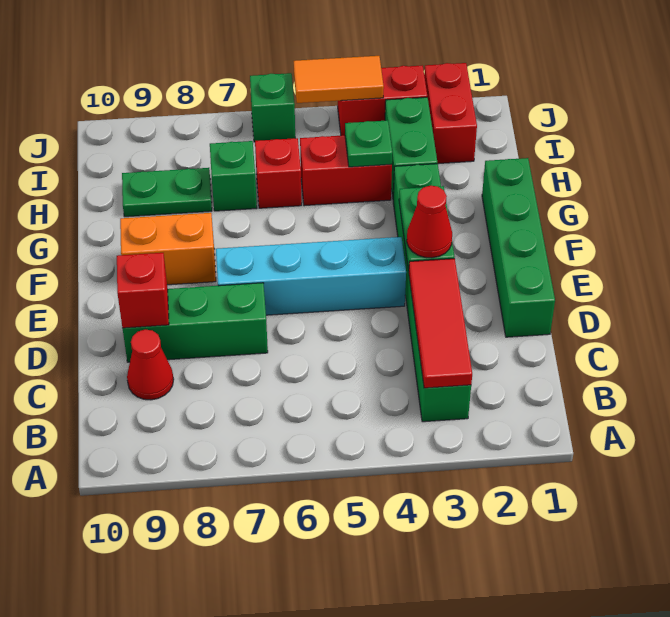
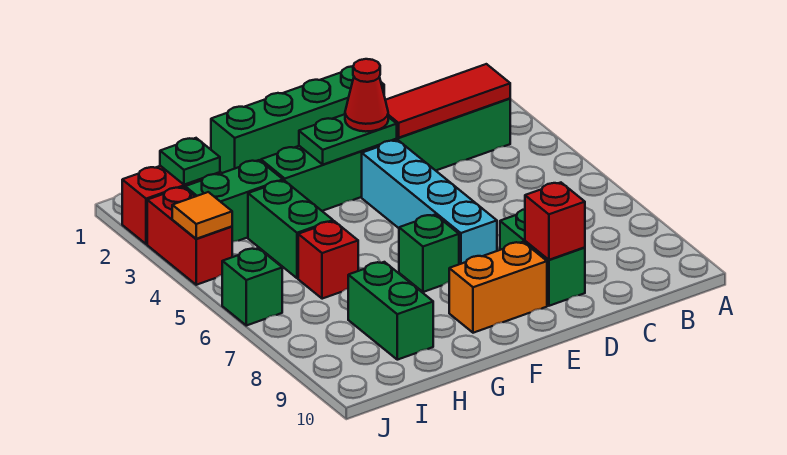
red cone C9 level 1 -> none
green brick D7:D9 level 1 -> green brick D8:D9 level 1
orange brick F8:F9 level 1 -> orange brick E9:F9 level 1
red brick H4:H5 level 1 -> green brick H4:H5 level 1
green plate H4 level 2 -> green plate I2 level 2
green brick H7 level 1 -> green brick F7 level 1
green plate H8:H9 level 1 -> green brick H8:H9 level 1
orange tile J4:J5 level 2 -> orange tile J4 level 2

